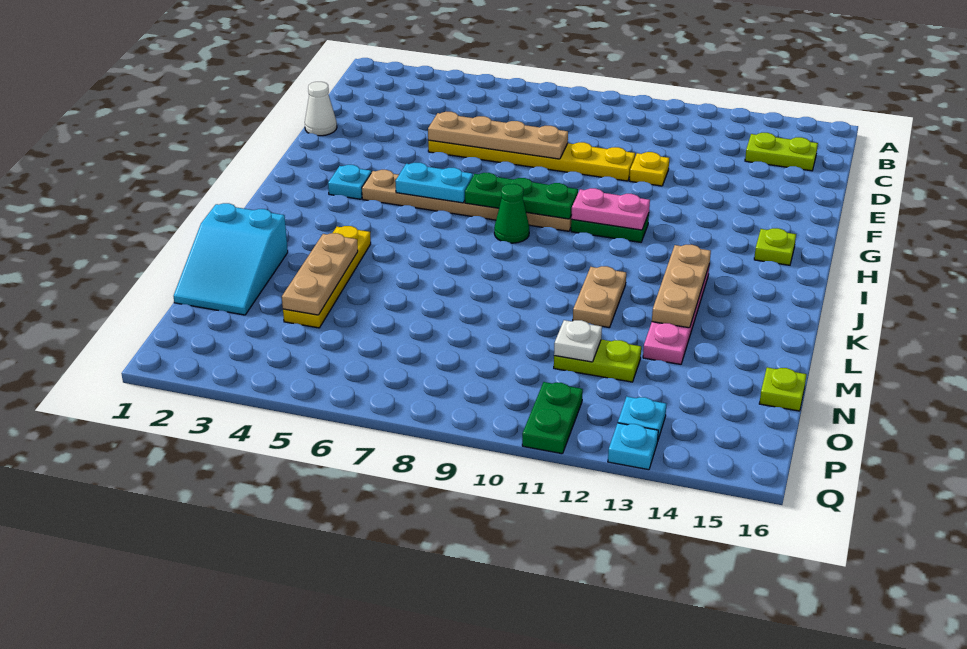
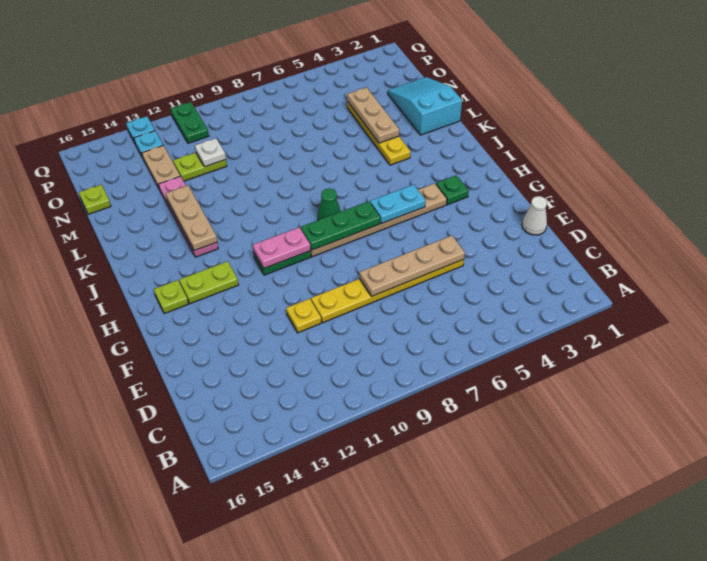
lime plate C14:C15 level 1 -> lime plate H13:H14 level 1
cyan plate H3 level 1 -> green plate H3 level 1
tan plate K11:L11 level 1 -> tan plate N13:O13 level 1

